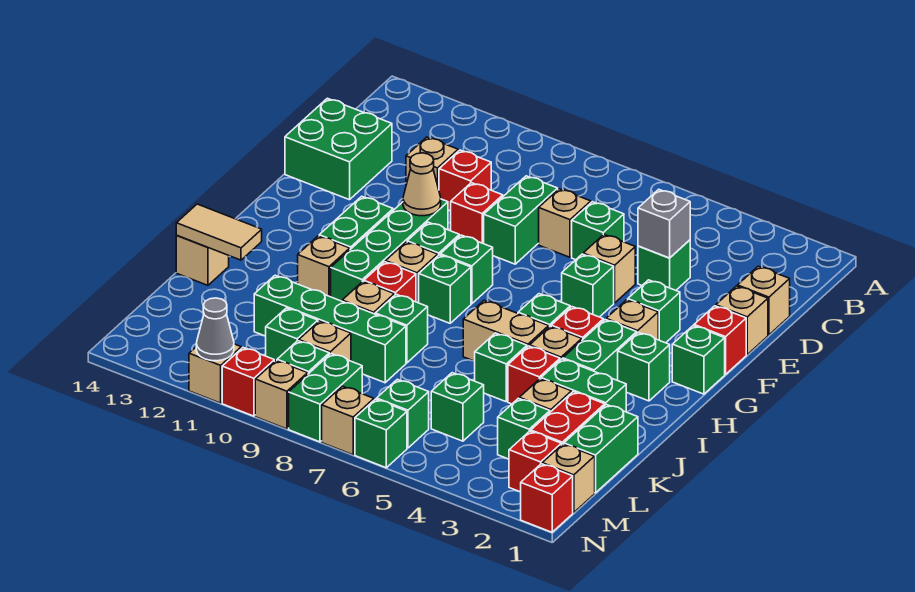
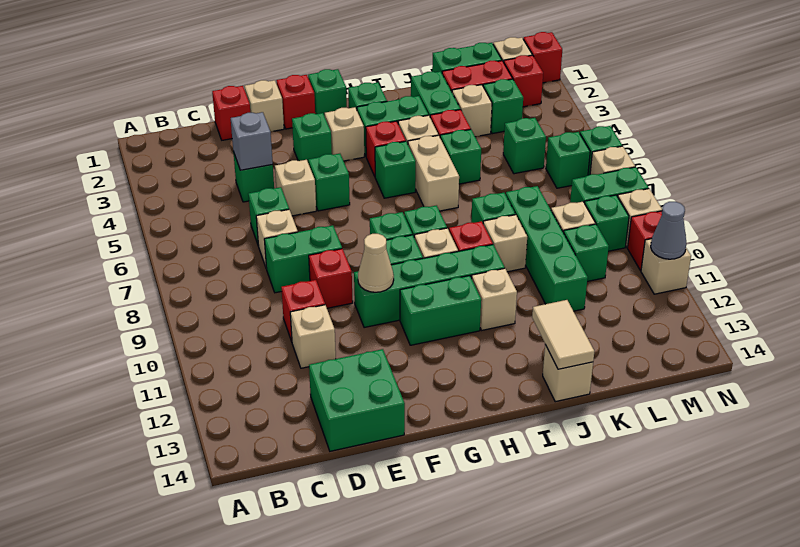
tan brick D1 level 1 -> red brick D1 level 1

